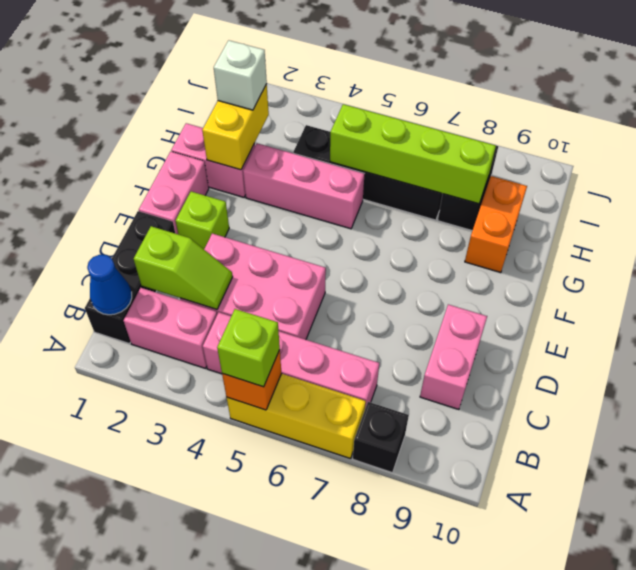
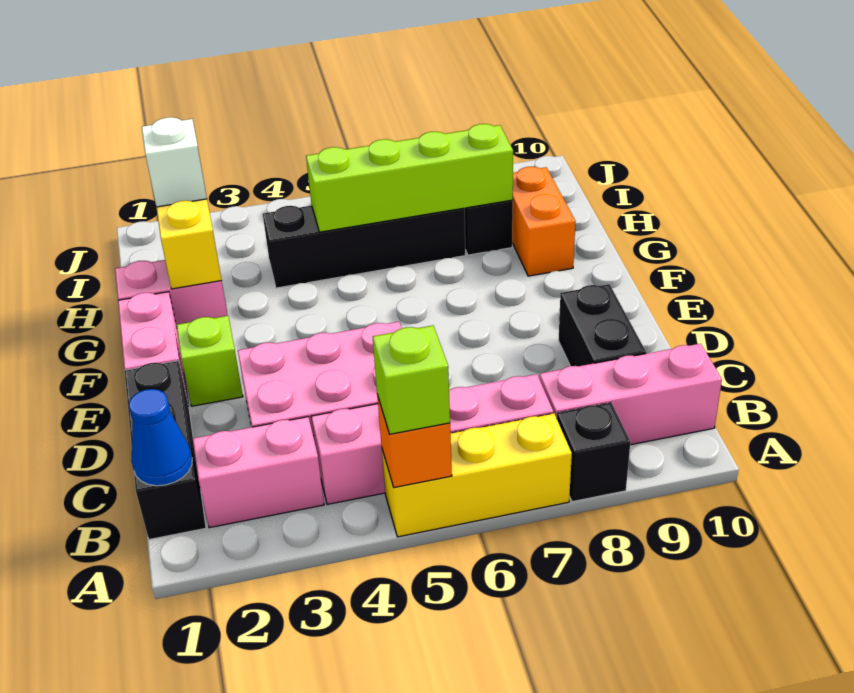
lime slope C2:C3 level 2 top 2 -> none
pink brick C9:D9 level 1 -> black brick C9:D9 level 1
pink brick G3:G5 level 1 -> pink brick B8:B10 level 1

